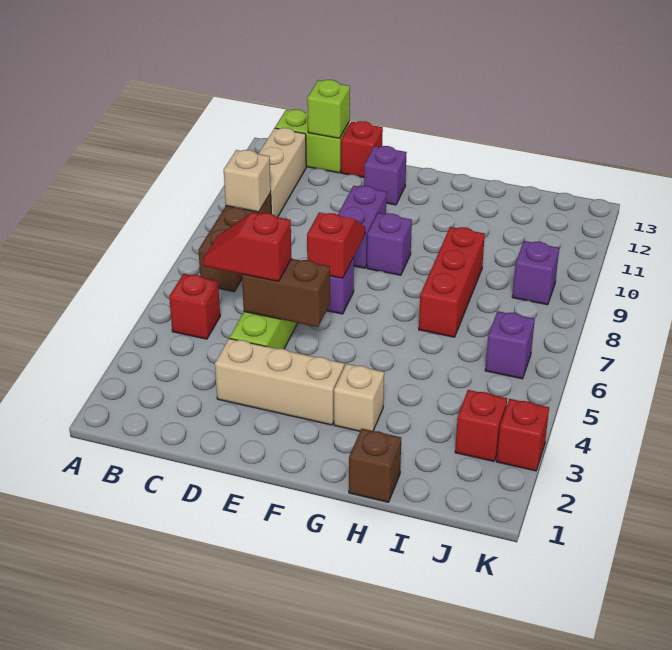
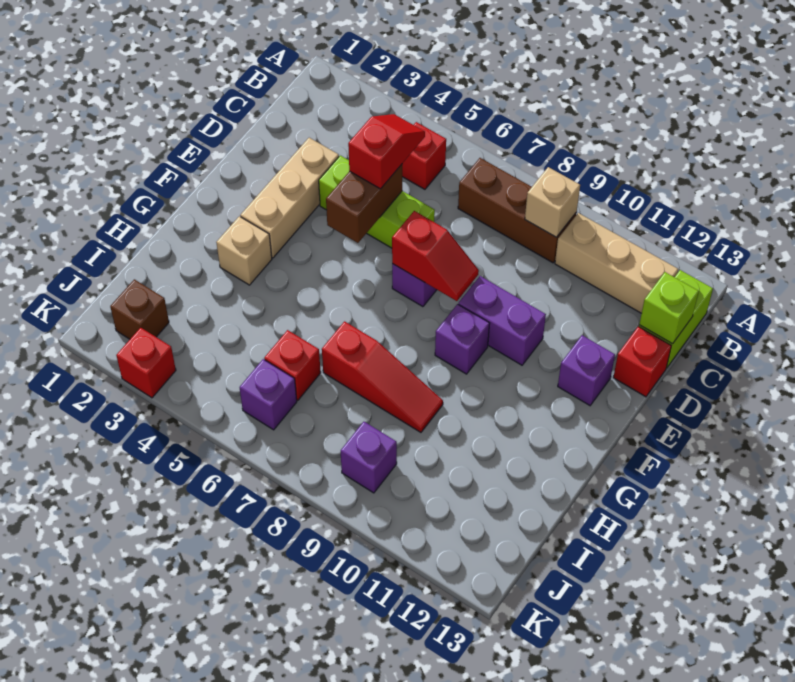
brown brick H1 level 1 -> brown brick J2 level 1
red brick H7:H9 level 1 -> red slope H7:H9 level 1 top 7
red brick J3 level 1 -> red brick I6 level 1

